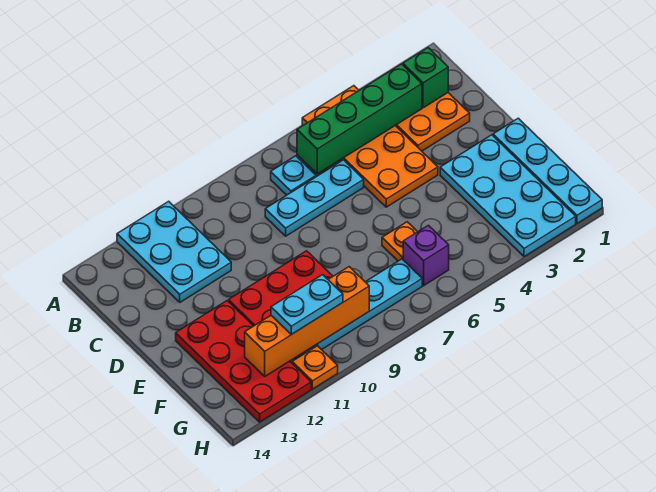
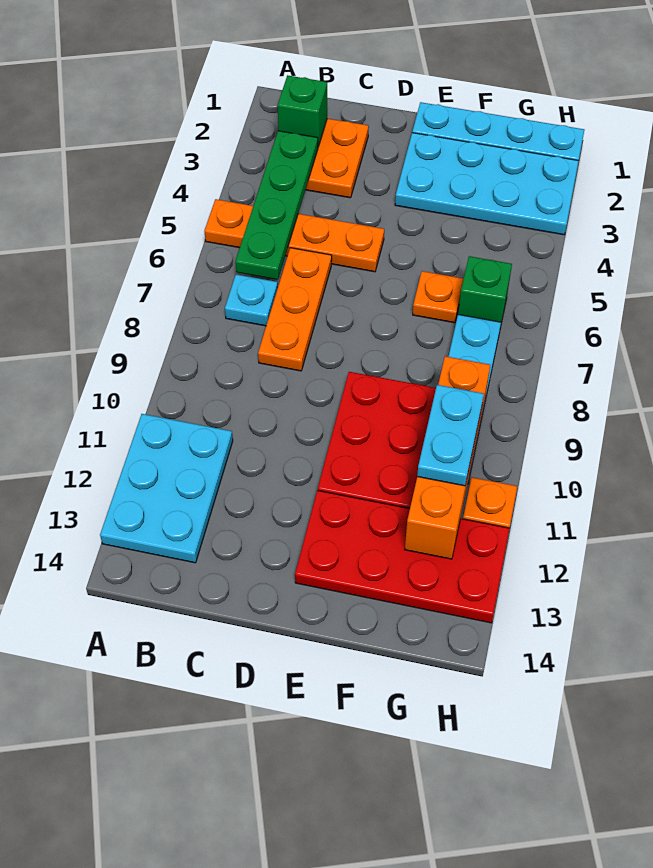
orange plate A4:D5 level 1 -> orange plate A5:D5 level 1
cyan plate A11:C12 level 1 -> cyan plate A11:B13 level 1
green brick B3:B6 level 2 -> green plate B3:B6 level 2
cyan plate C6:C8 level 1 -> orange plate C6:C8 level 1
purple brick G6 level 1 -> green brick G6 level 1

